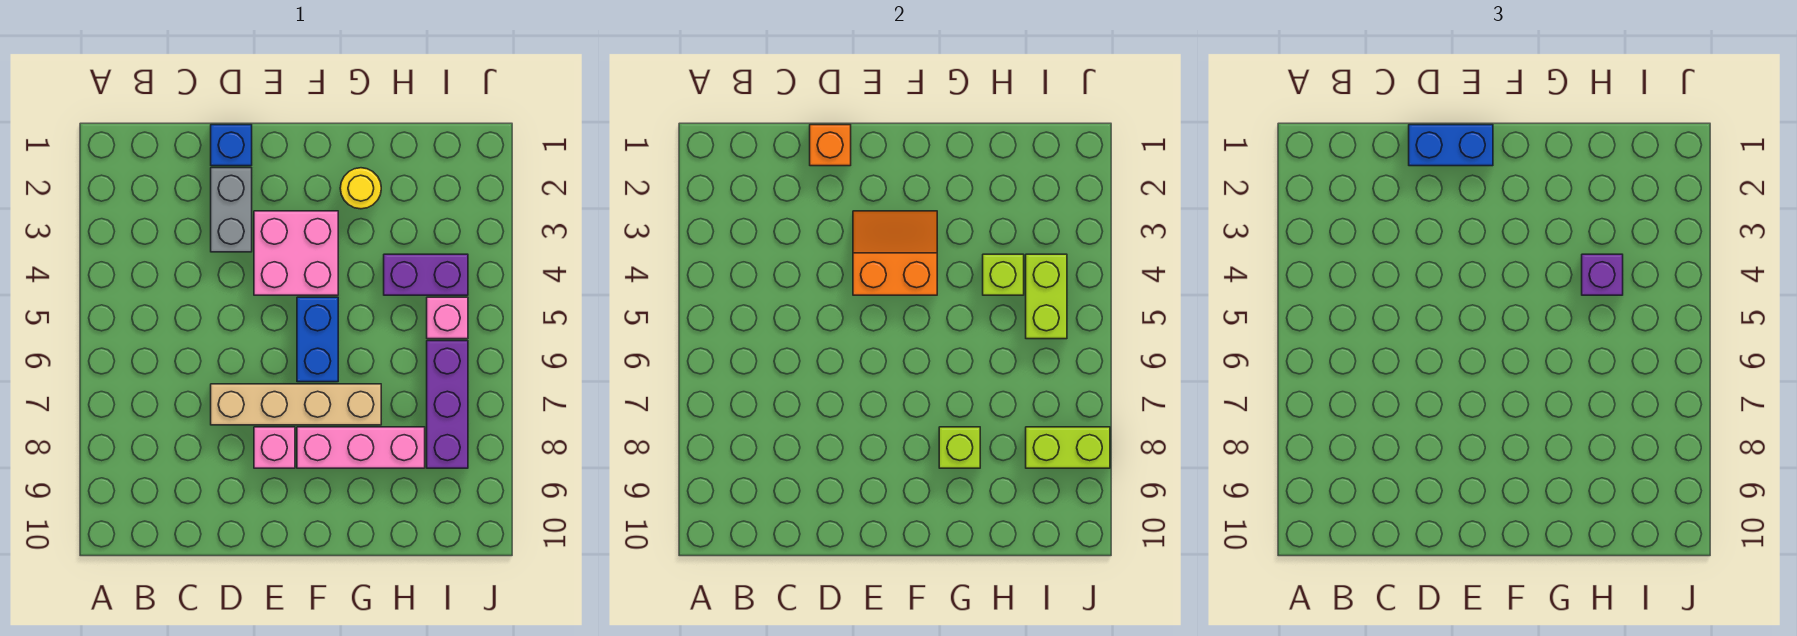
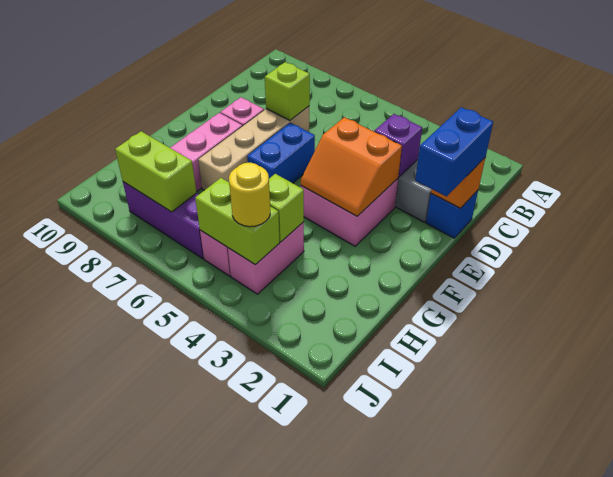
orange slope E3:F4 level 2 top 4 -> orange slope E3:F4 level 2 top E
blue brick F5:F6 level 1 -> blue brick E6:F6 level 1
yellow round brick G2 level 1 -> yellow round brick I4 level 3
lime brick G8 level 2 -> lime brick D7 level 2
purple brick H4:I4 level 1 -> pink brick H4:I4 level 1
purple brick H4 level 3 -> purple brick D3 level 2
lime brick I8:J8 level 2 -> lime brick I7:I8 level 2

